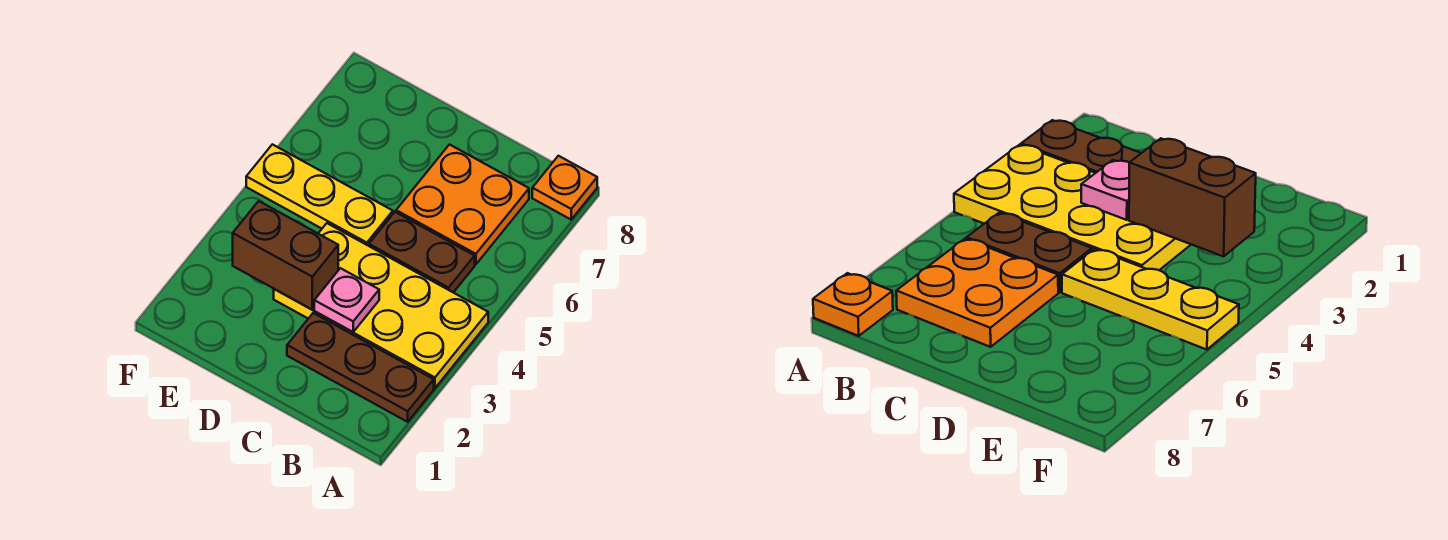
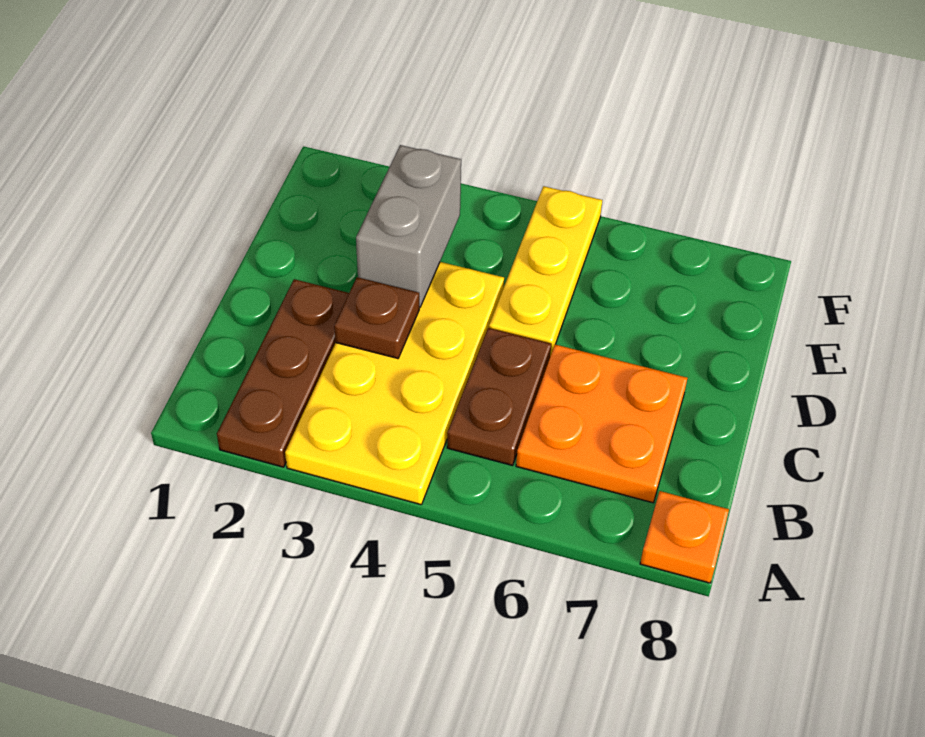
pink plate C3 level 2 -> brown plate C3 level 2
brown brick D3:E3 level 2 -> grey brick D3:E3 level 2

